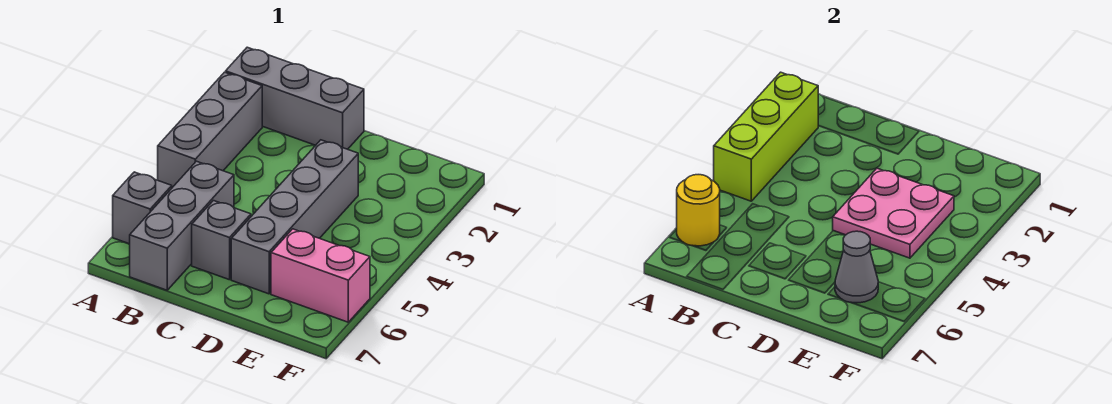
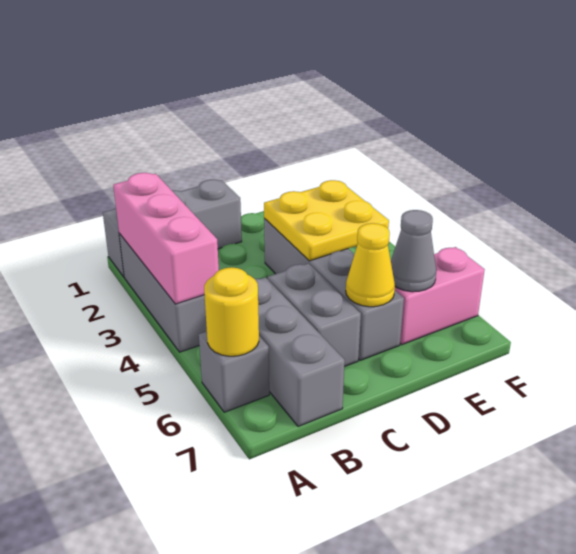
lime brick A2:A4 level 2 -> pink brick A2:A4 level 2
grey brick C6 level 1 -> grey brick C5:C6 level 1
pink plate D3:E4 level 2 -> yellow plate D3:E4 level 2
none -> yellow cone D6 level 2

